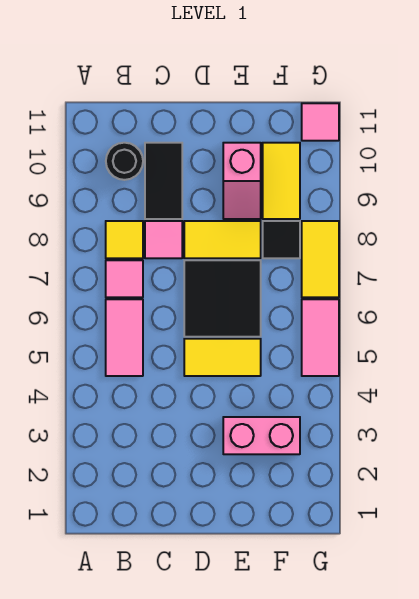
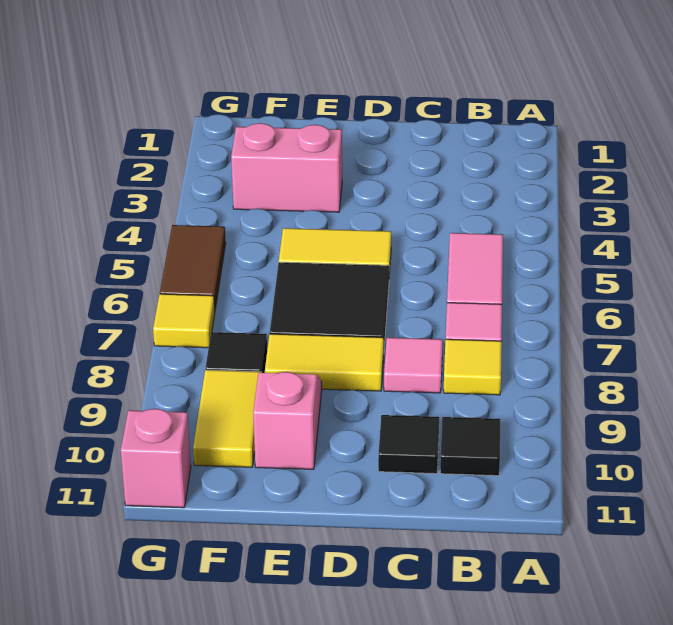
black round brick B10 level 1 -> black tile B10 level 1
black tile C9:C10 level 1 -> black tile C10 level 1
pink tile G5:G6 level 1 -> brown tile G5:G6 level 1
yellow tile G7:G8 level 1 -> yellow tile G7 level 1
pink tile G11 level 1 -> pink brick G11 level 1

